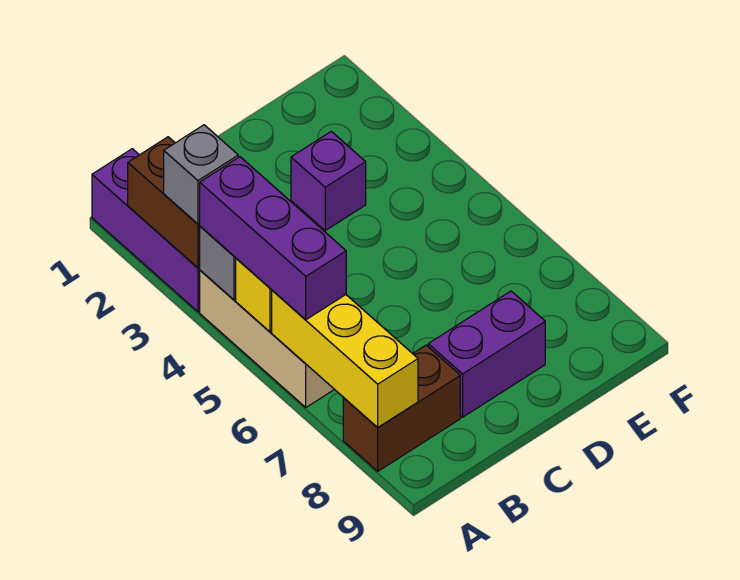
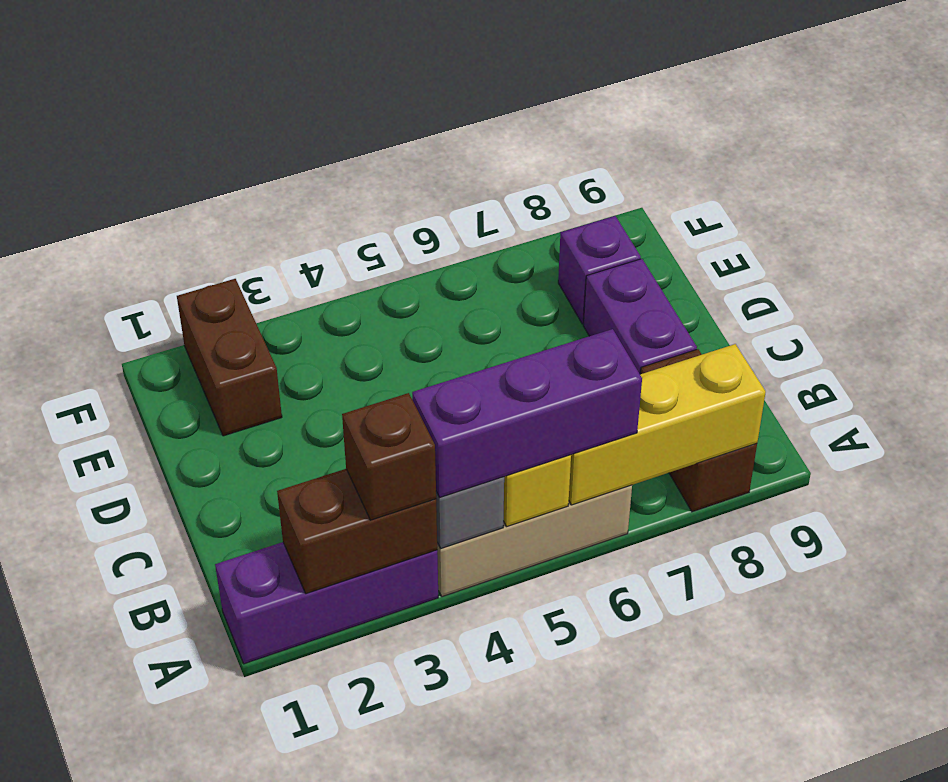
grey brick A3 level 3 -> brown brick A3 level 3
purple brick D3 level 1 -> purple brick E8 level 1
none -> brown brick E2:F2 level 1

